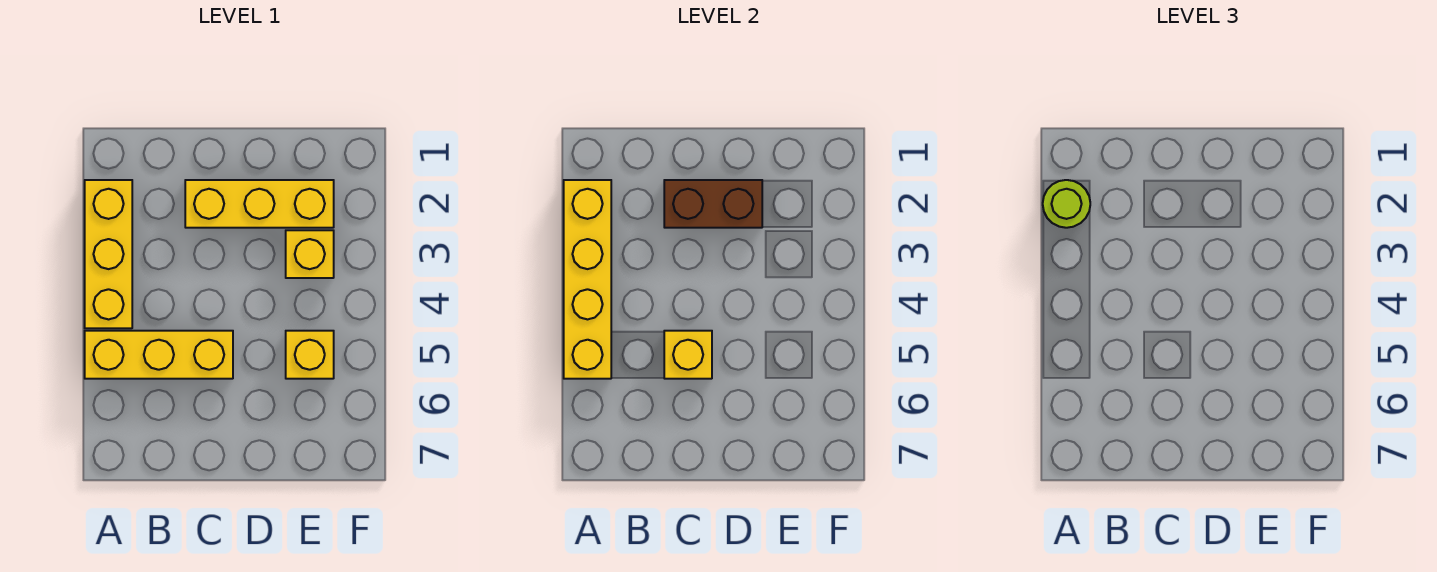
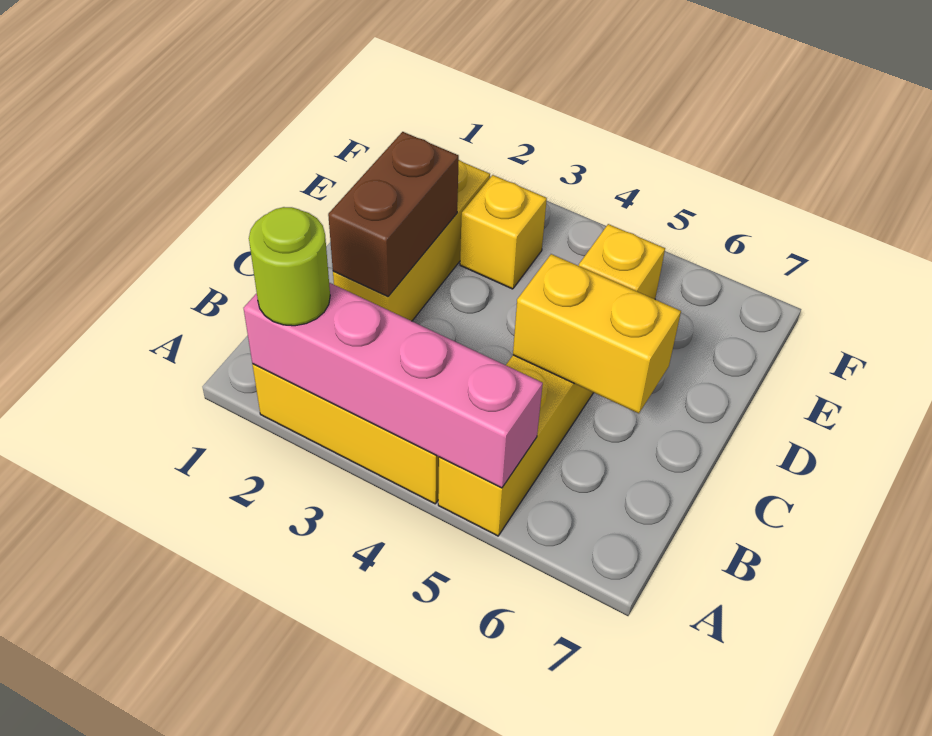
yellow brick A2:A5 level 2 -> pink brick A2:A5 level 2
yellow brick C5 level 2 -> yellow brick C5:C6 level 2

